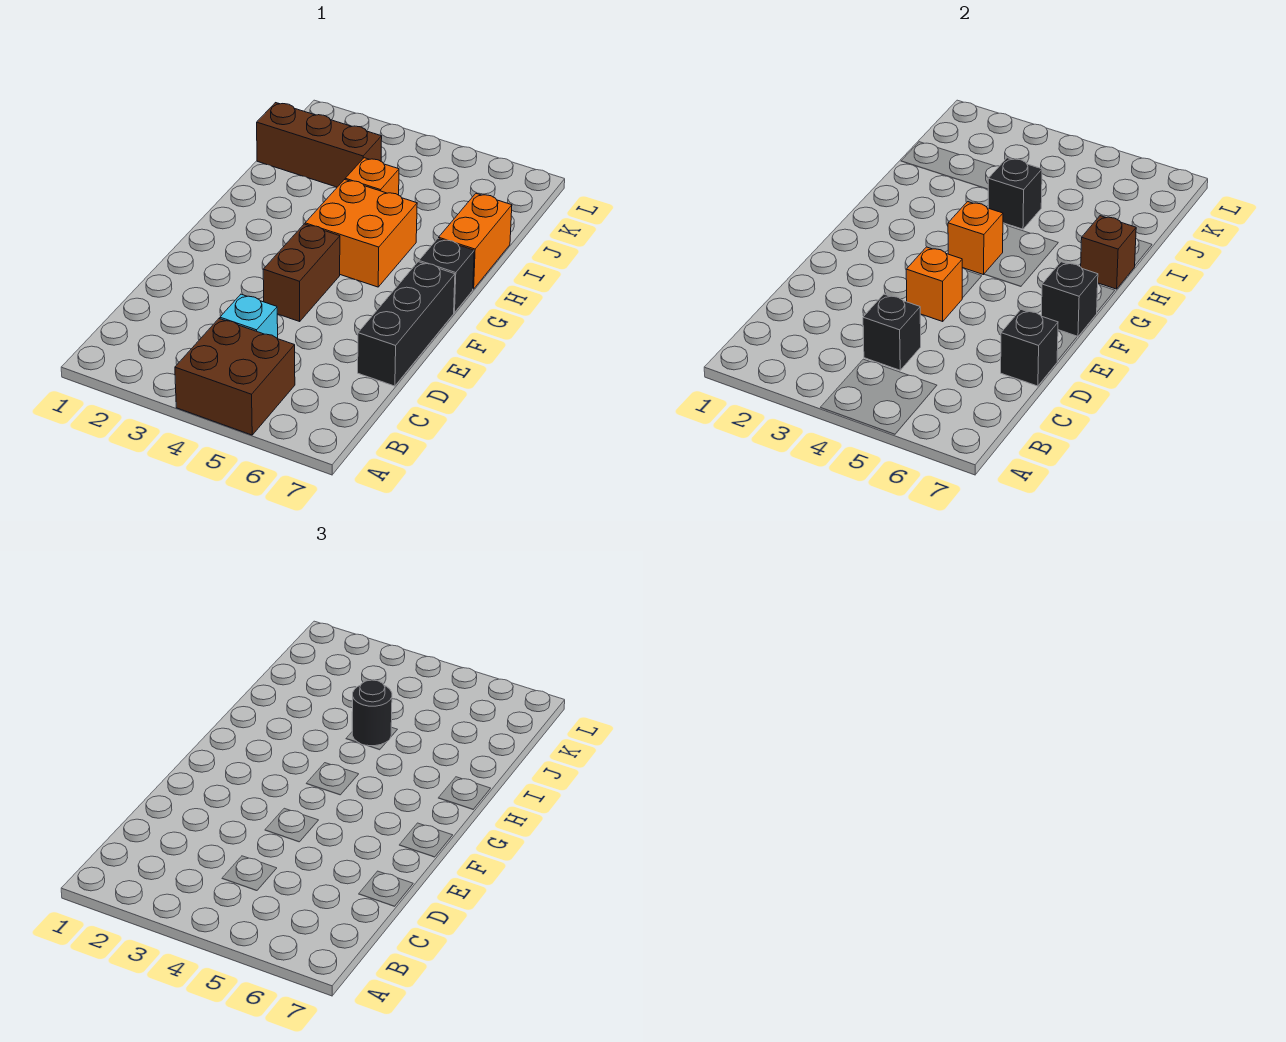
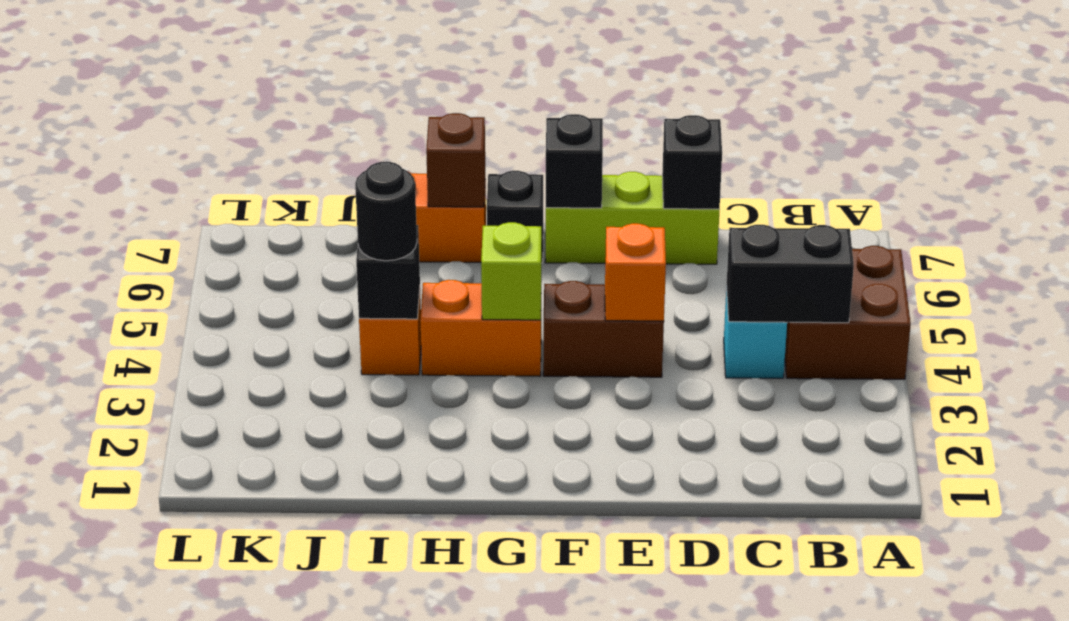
black brick C4 level 2 -> black brick B4:C4 level 2
black brick D7:F7 level 1 -> lime brick D7:F7 level 1
orange brick G4:H5 level 1 -> orange brick G4:H4 level 1
orange brick G4 level 2 -> lime brick G4 level 2
brown brick J1:J3 level 1 -> none

